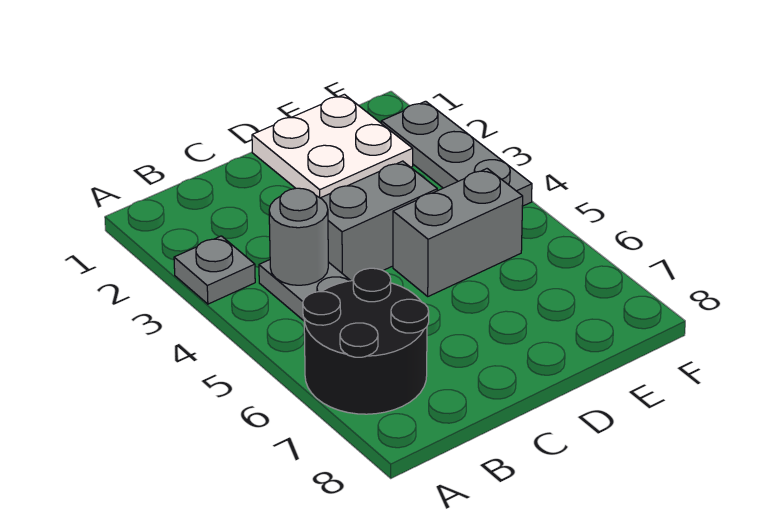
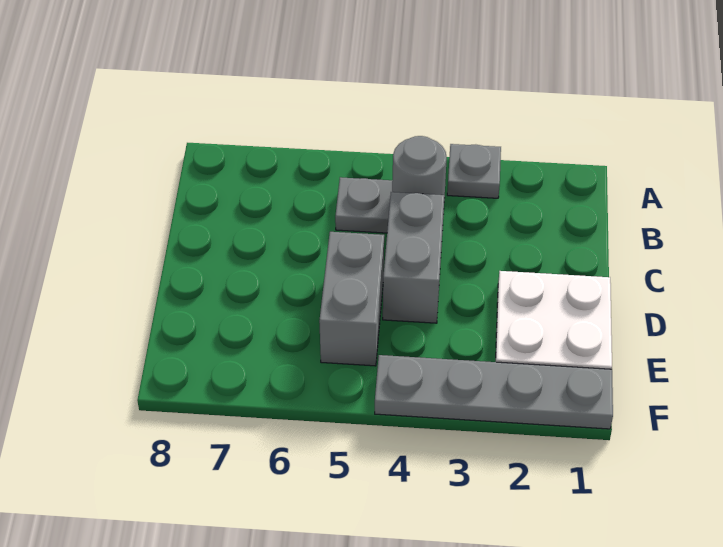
black round brick A6:B7 level 1 -> none
grey plate F2:F4 level 1 -> grey plate F1:F4 level 1

